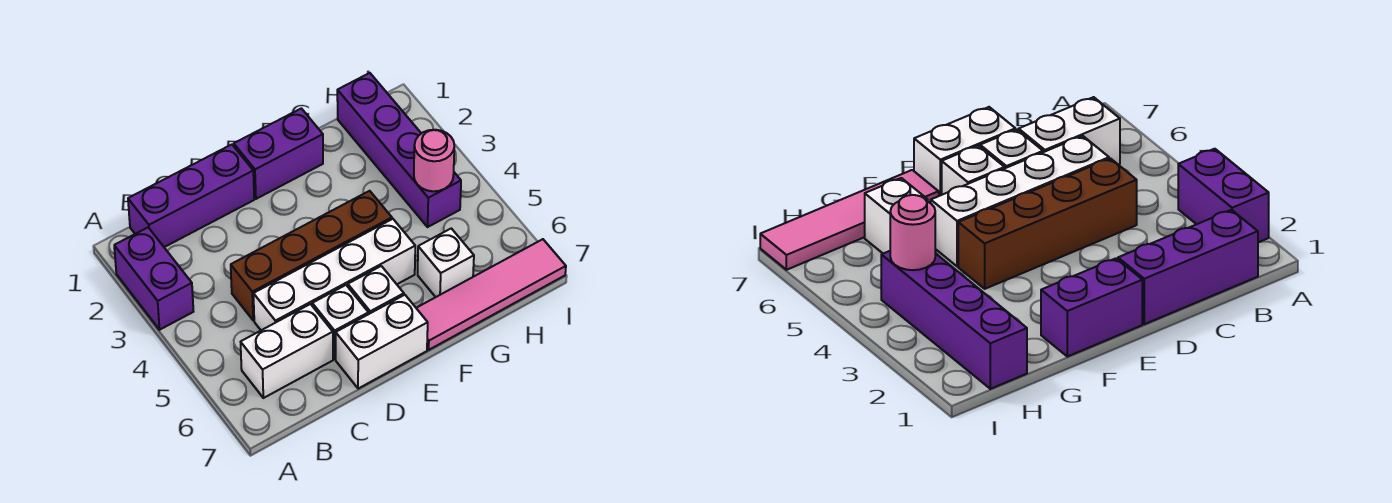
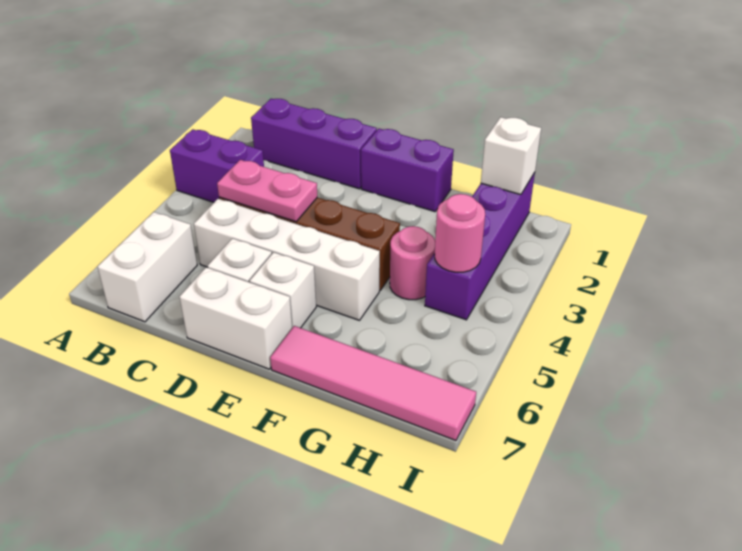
purple brick A2:A3 level 1 -> purple brick A3:B3 level 1
white brick B6:C6 level 1 -> white brick B6:B7 level 1
none -> pink plate C4:D4 level 2
none -> pink round brick G4 level 1
white brick G6 level 1 -> white brick H1 level 2

